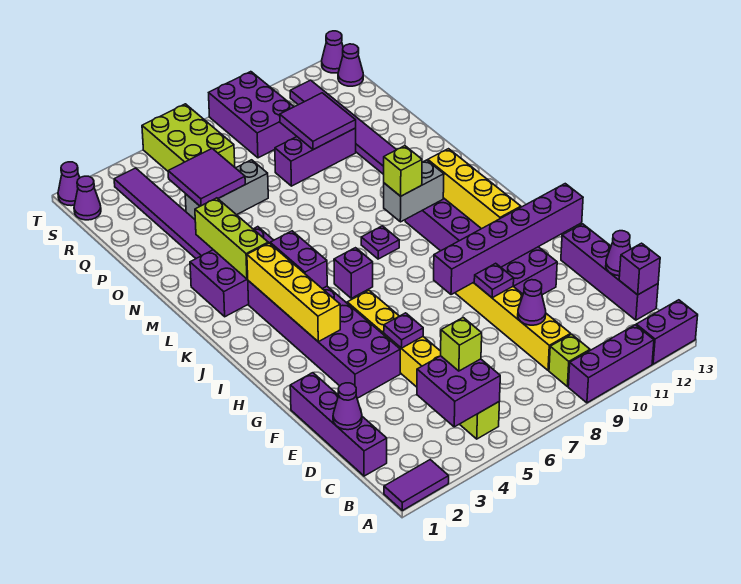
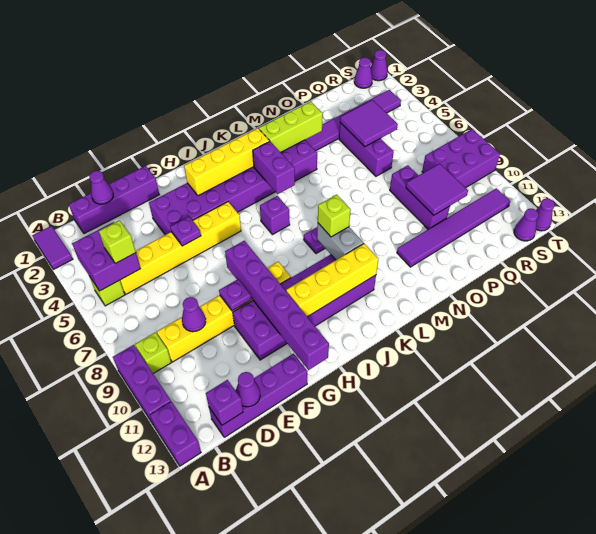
purple brick J4:K4 level 2 -> purple brick K4:K5 level 2
grey brick P4:P6 level 1 -> purple brick P4:P6 level 1
lime brick R5:T6 level 1 -> none

